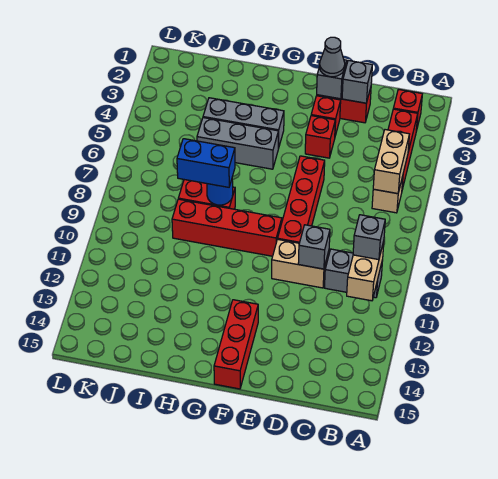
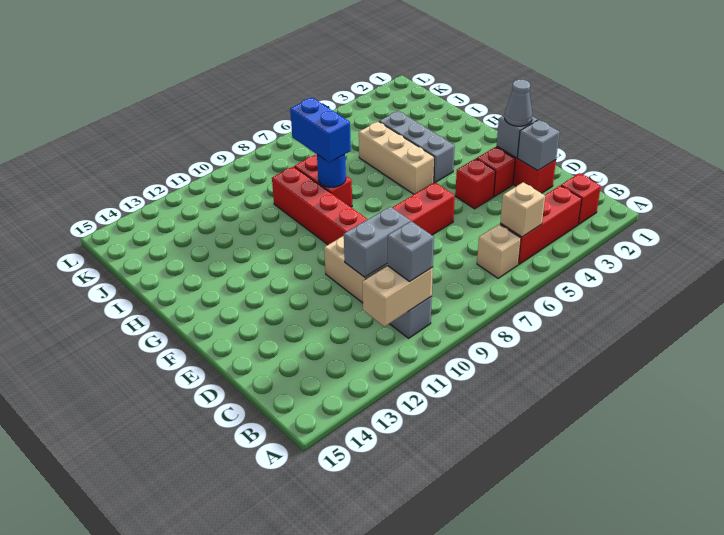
tan brick B5:B6 level 2 -> tan brick B5 level 2
grey brick D10 level 2 -> grey brick D9:D10 level 2
red brick F13:F15 level 1 -> none
grey brick G5:I5 level 1 -> tan brick G5:I5 level 1

